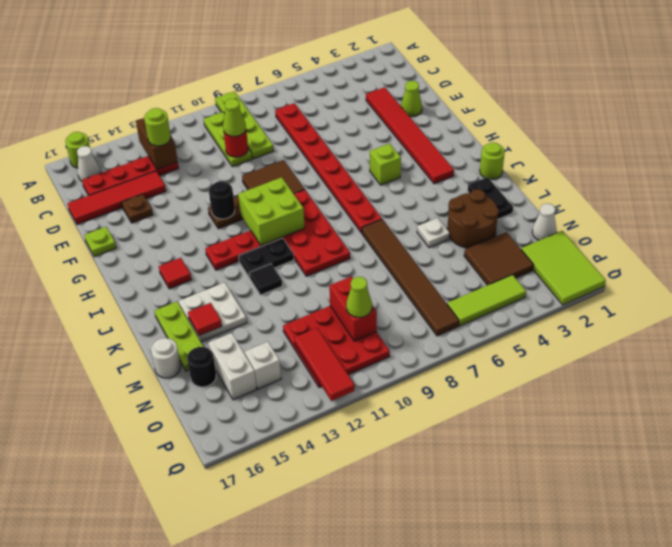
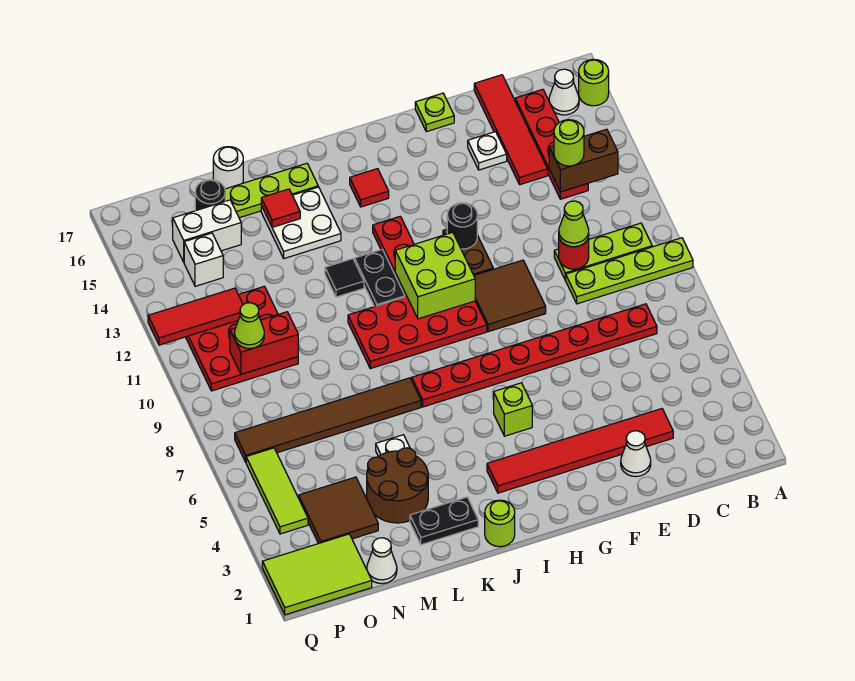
lime cone E2 level 1 -> white cone E2 level 1
brown plate E15 level 1 -> white plate E15 level 1

